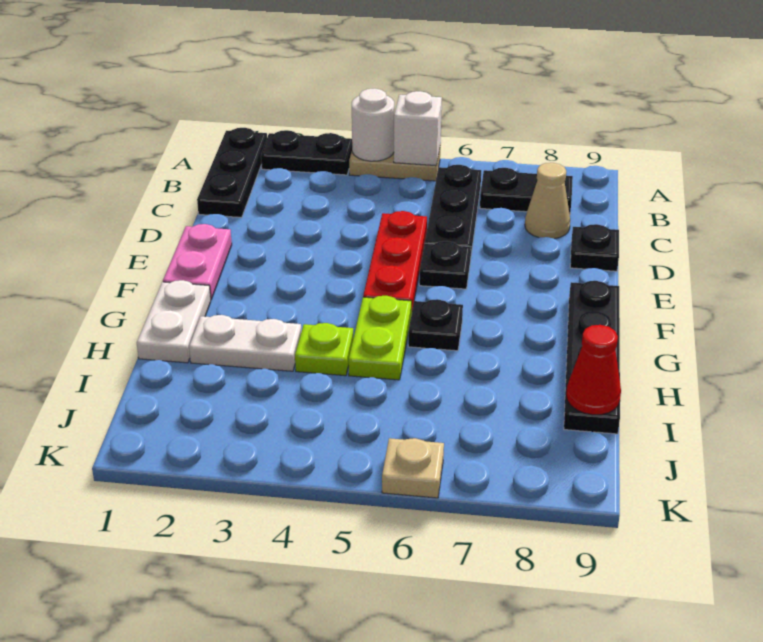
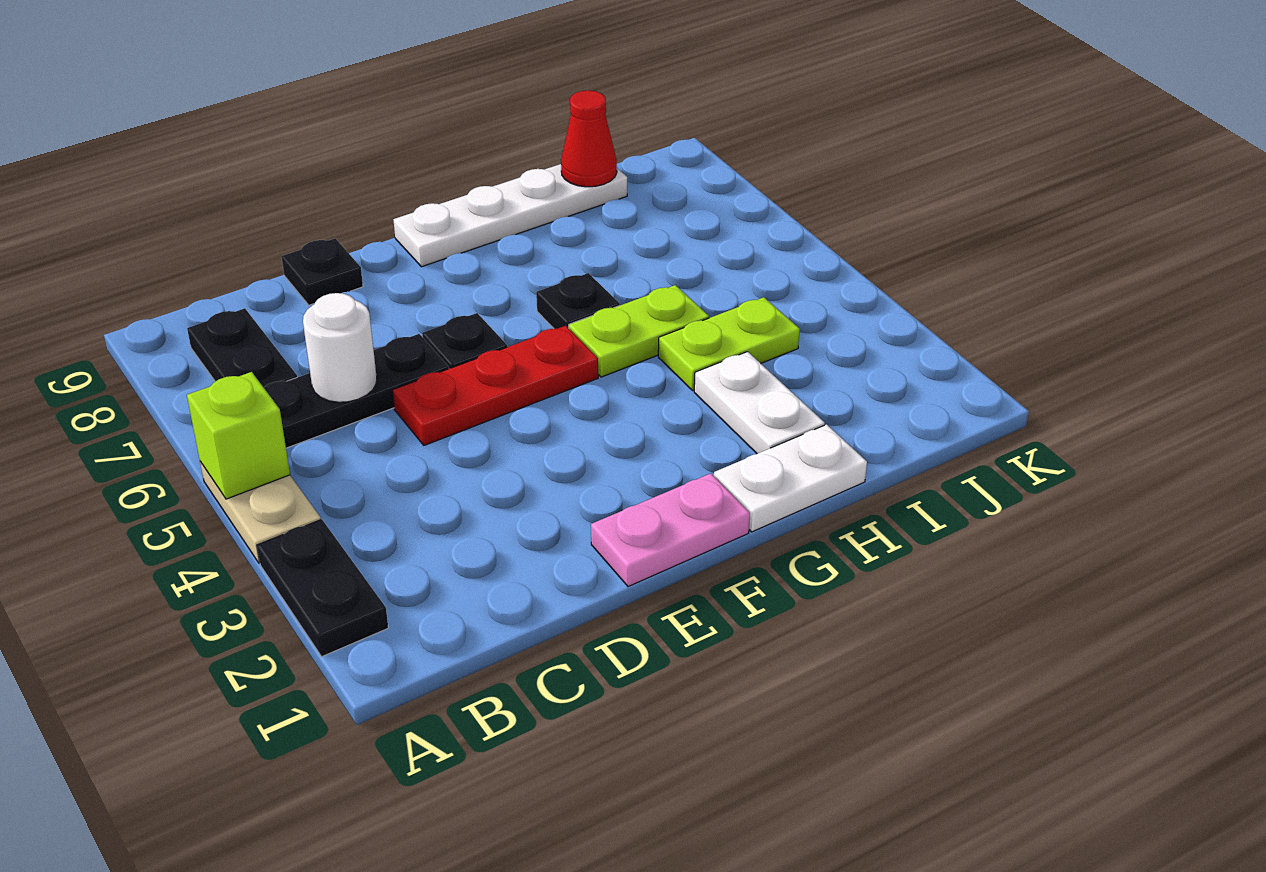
black plate A1:C1 level 1 -> none
white round brick A4 level 2 -> white round brick C6 level 2
white brick A5 level 2 -> lime brick A5 level 2
tan cone C8 level 1 -> none
black plate F9:I9 level 1 -> white plate F9:I9 level 1
lime plate H4 level 1 -> lime plate H4:I4 level 1
tan plate K6 level 1 -> none

